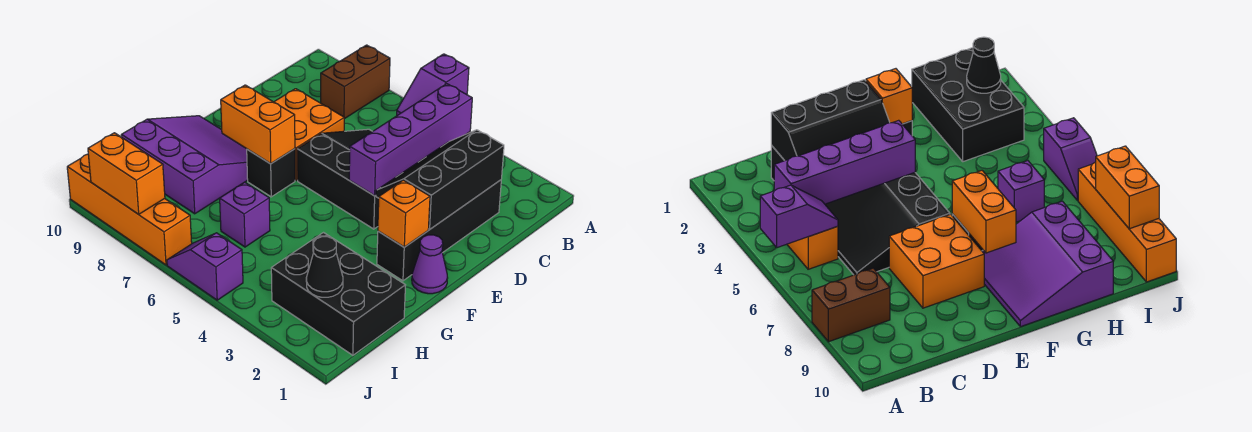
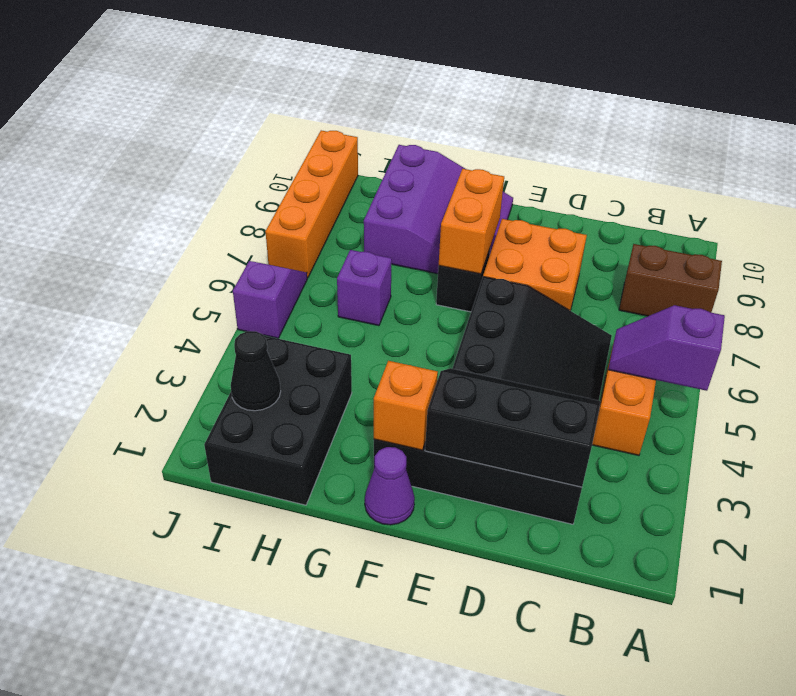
purple brick B4:E4 level 2 -> none
orange brick J8:J9 level 2 -> none

